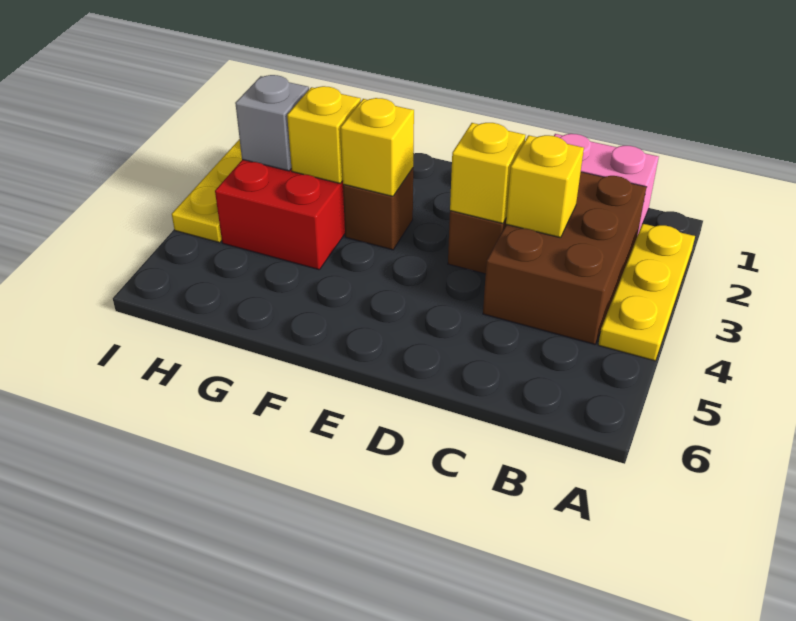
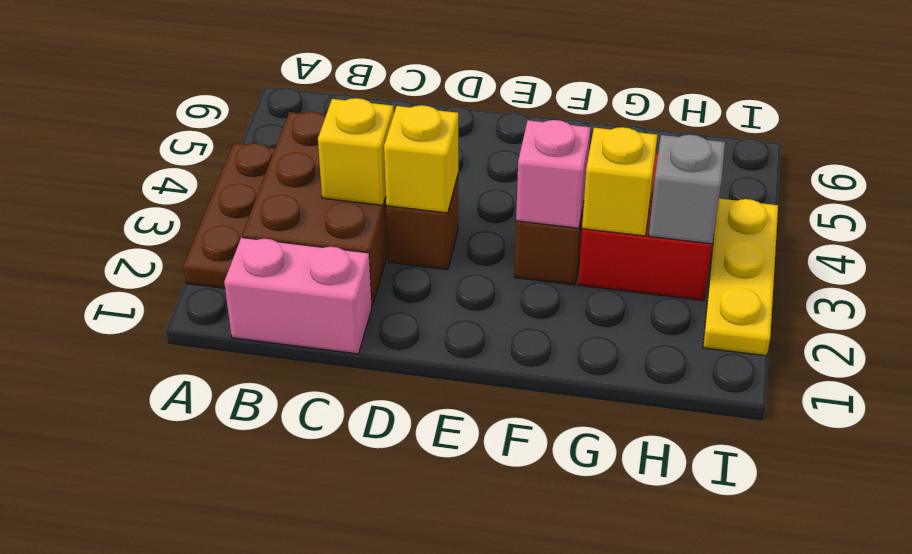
yellow plate A2:A4 level 1 -> brown plate A2:A4 level 1
yellow brick F3 level 2 -> pink brick F3 level 2

